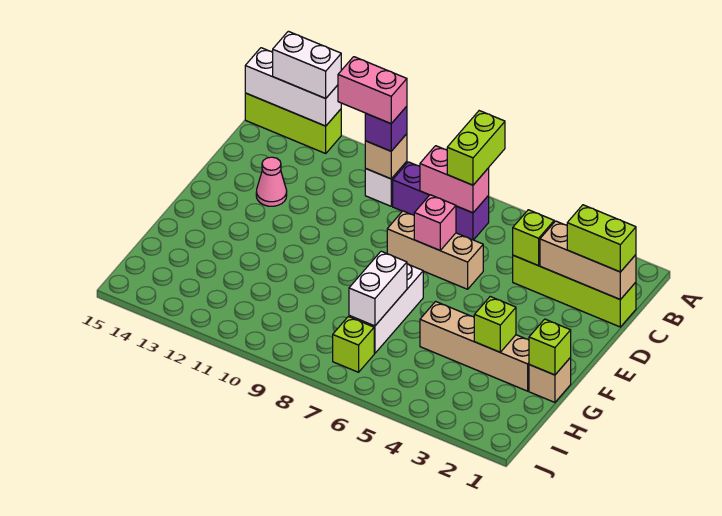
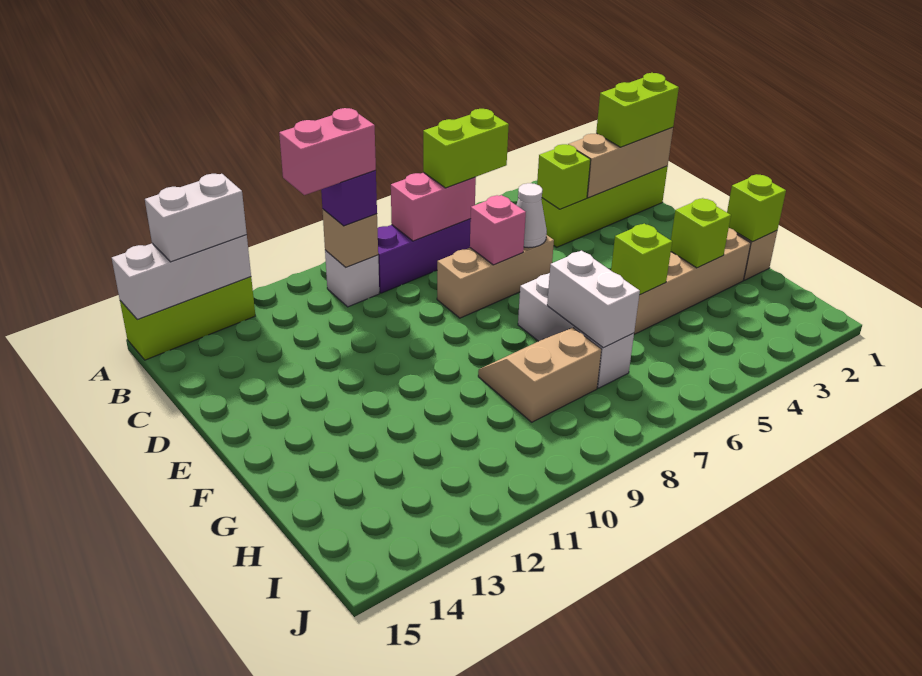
lime brick A7:B7 level 3 -> lime brick B6:B7 level 3
none -> white cone D6 level 2
pink cone D13 level 1 -> none
none -> tan slope G8:H9 level 1 top H
lime brick I7 level 1 -> lime brick G5 level 2

